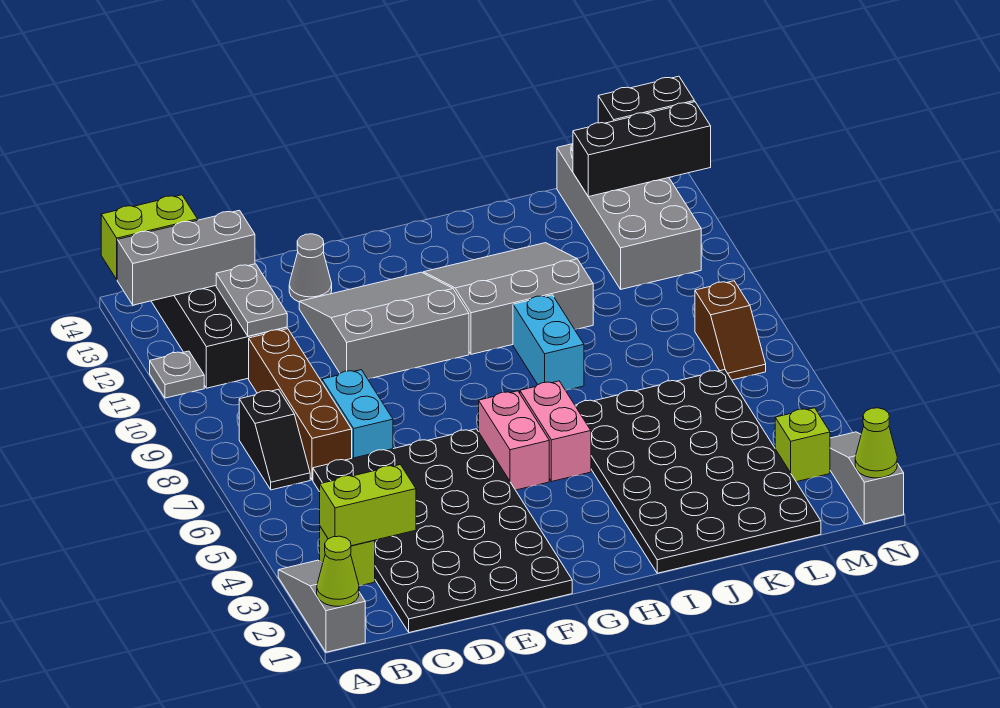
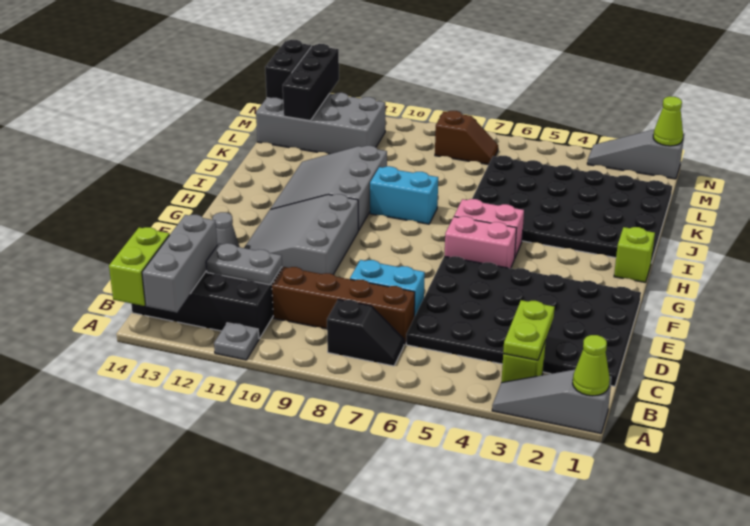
lime brick B3:C3 level 2 -> lime plate B3:C3 level 2
lime brick M3 level 1 -> lime brick H1 level 1

